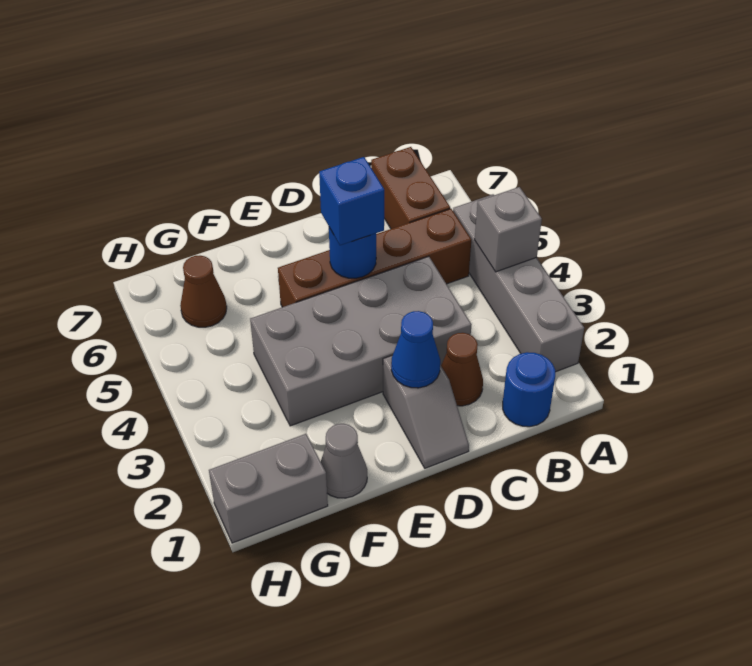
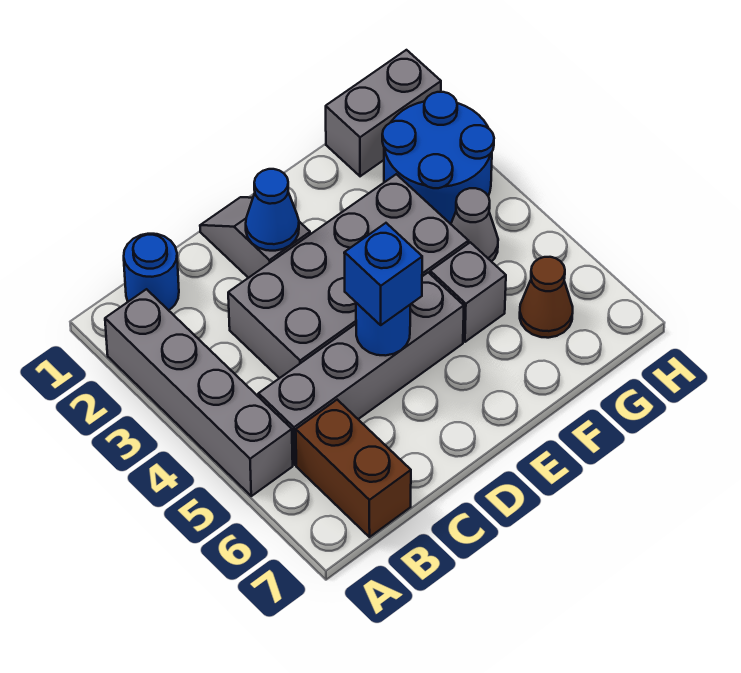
grey brick A4 level 2 -> grey brick F5 level 1
brown brick B5:E5 level 1 -> grey brick B5:E5 level 1
brown cone C2 level 1 -> none
grey cone F1 level 1 -> grey cone G4 level 1
none -> blue round brick G2:H3 level 1

